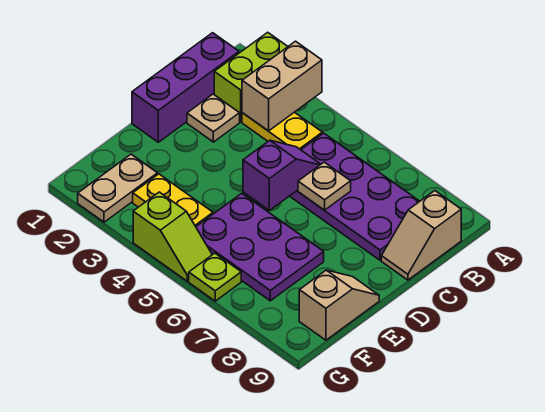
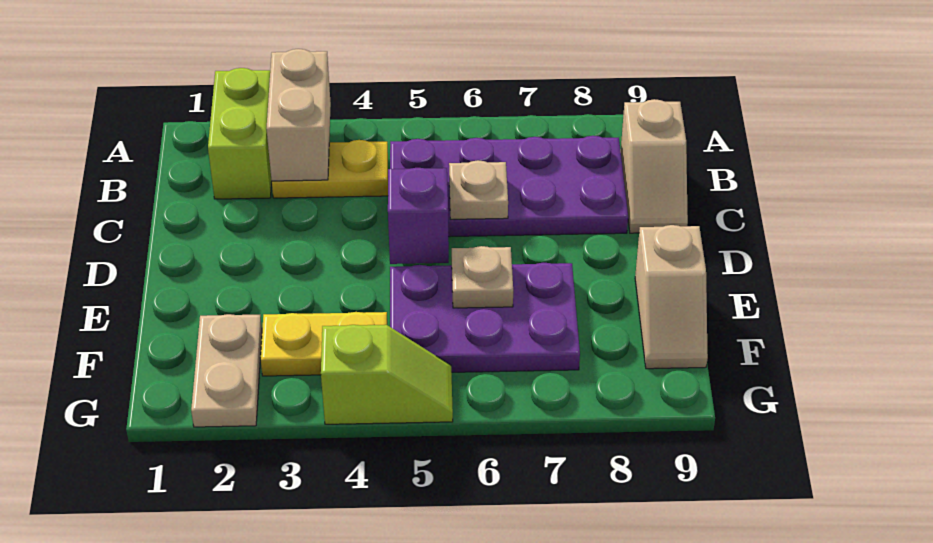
purple brick B1:D1 level 1 -> none
tan plate C2 level 1 -> tan plate E6 level 2
tan slope E9:F9 level 1 top F -> tan slope E9:F9 level 1 top E
lime plate G6 level 1 -> none

